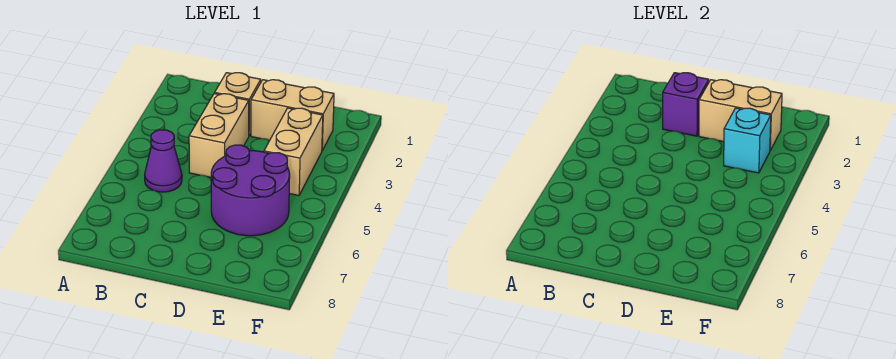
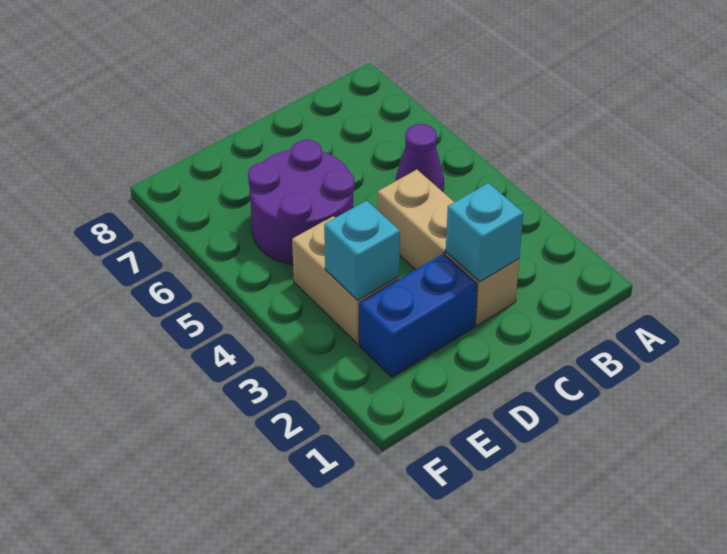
purple brick C2 level 2 -> cyan brick C2 level 2
tan brick D2:E2 level 1 -> blue brick D2:E2 level 1
tan brick D2:E2 level 2 -> none

